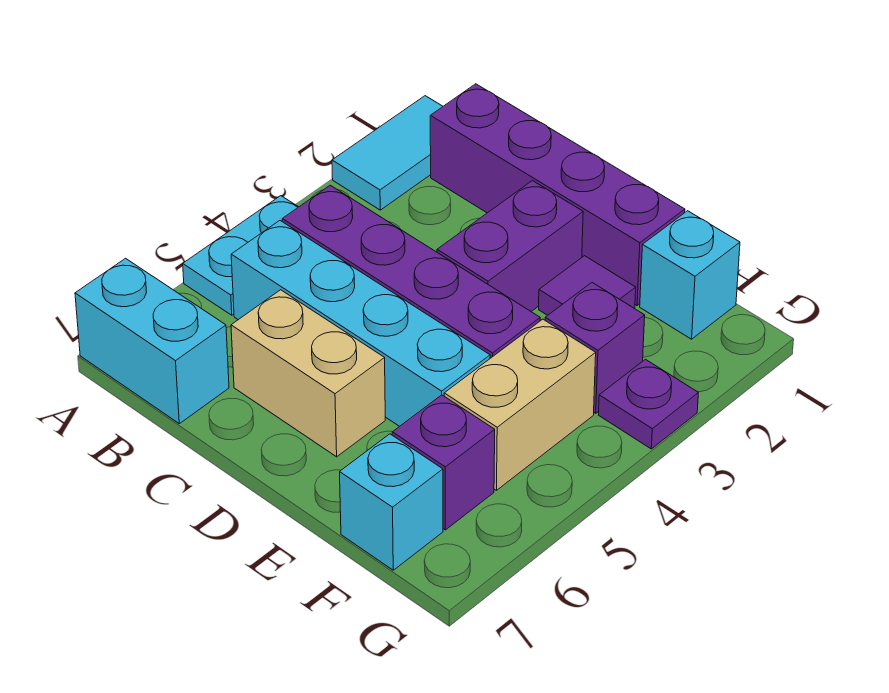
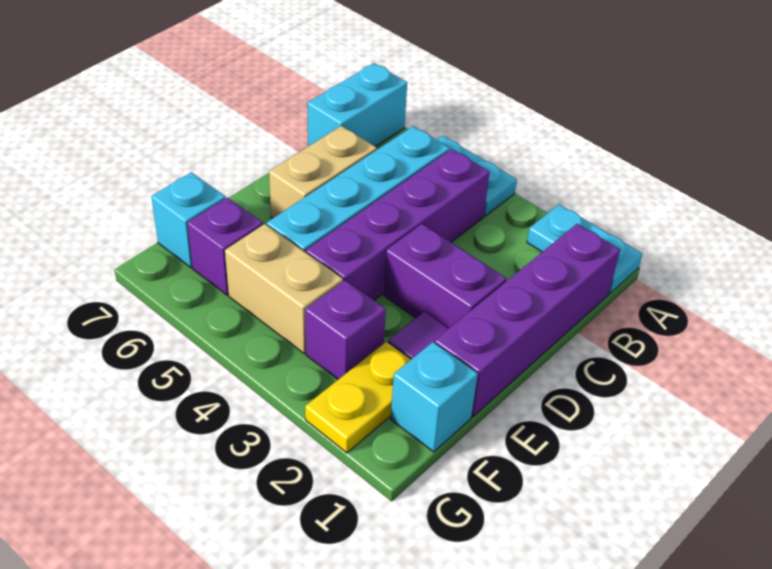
cyan tile A1:A2 level 1 -> cyan plate A1:A2 level 1
none -> yellow plate F2:G2 level 1
purple plate G3 level 1 -> none

